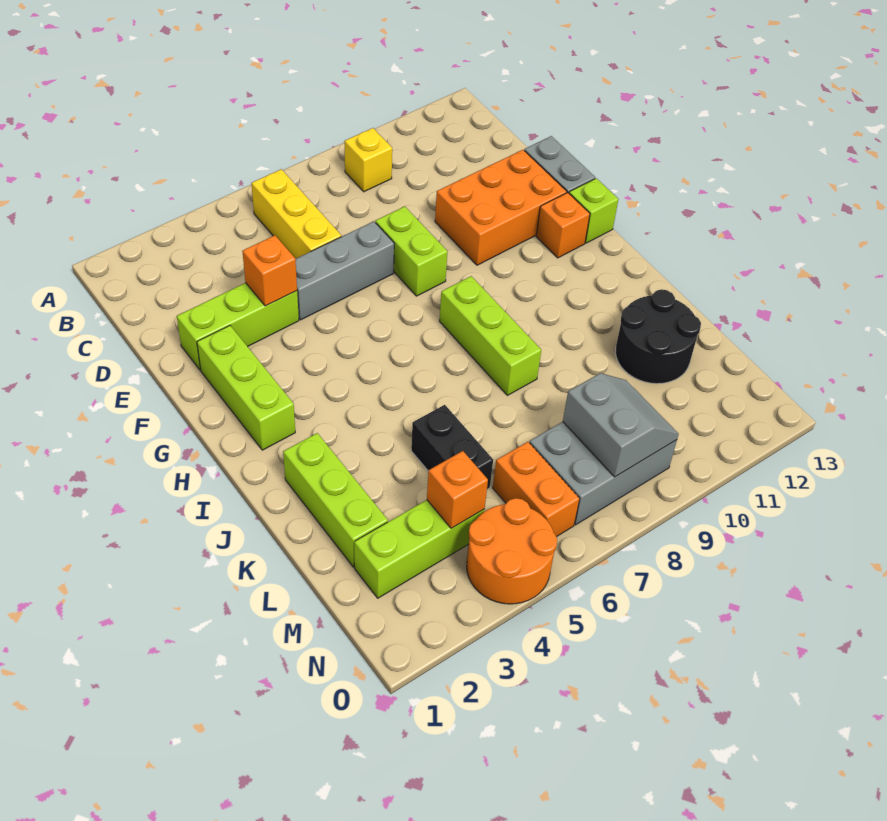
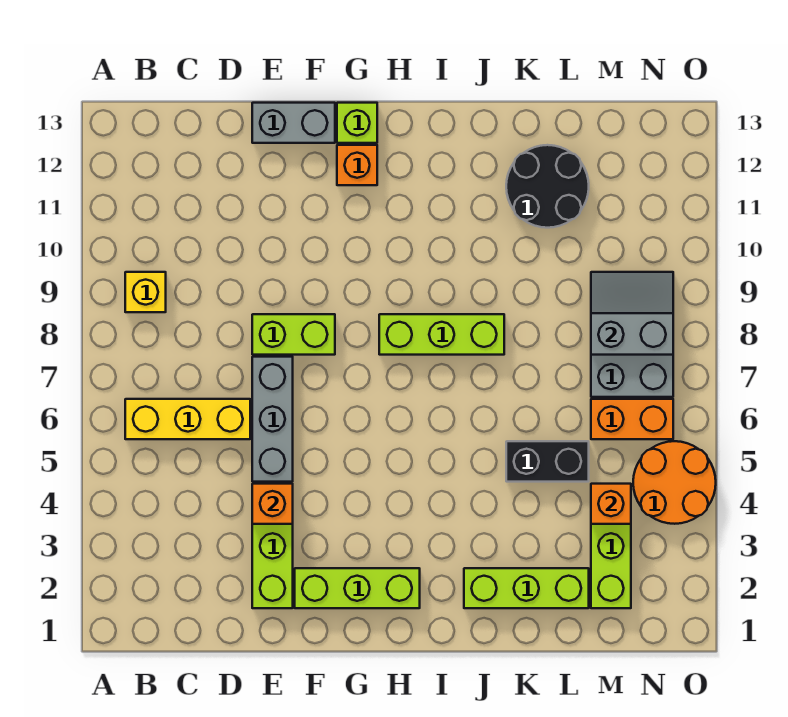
orange brick E10:F12 level 1 -> none

